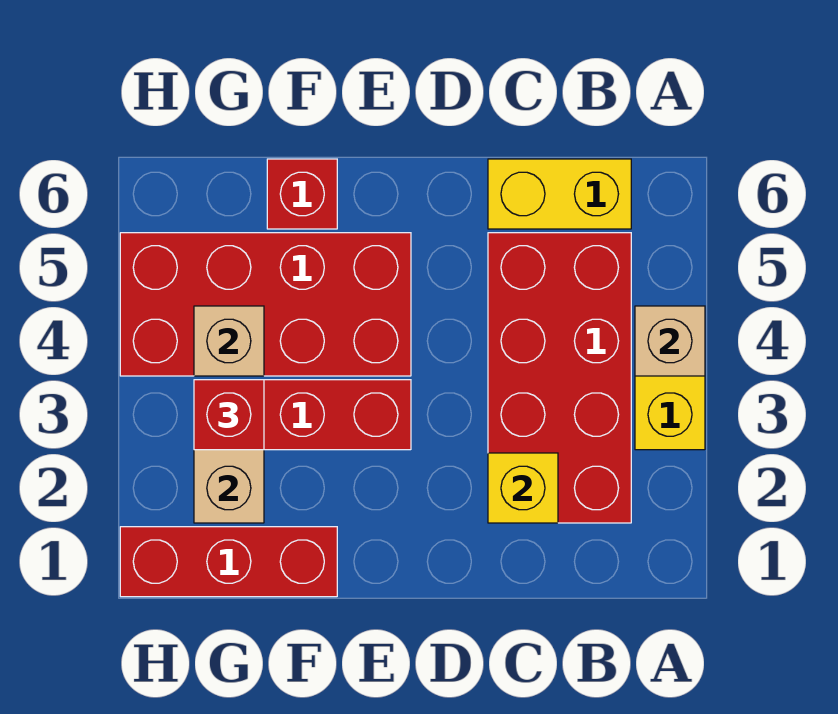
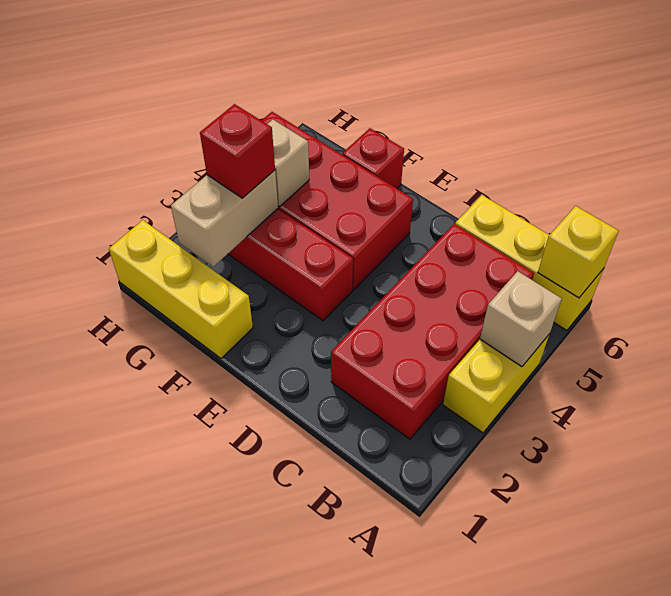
yellow brick B6:C6 level 1 -> yellow brick A6:C6 level 1
yellow brick C2 level 2 -> yellow brick A6 level 2
red brick F1:H1 level 1 -> yellow brick F1:H1 level 1

